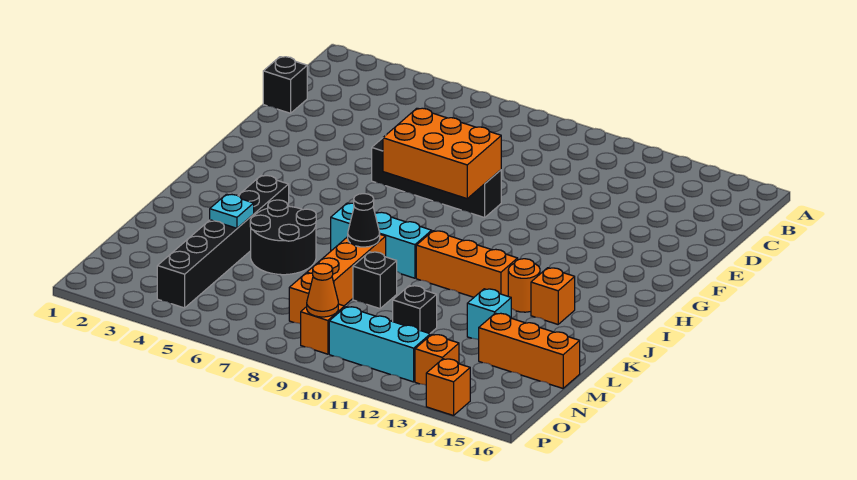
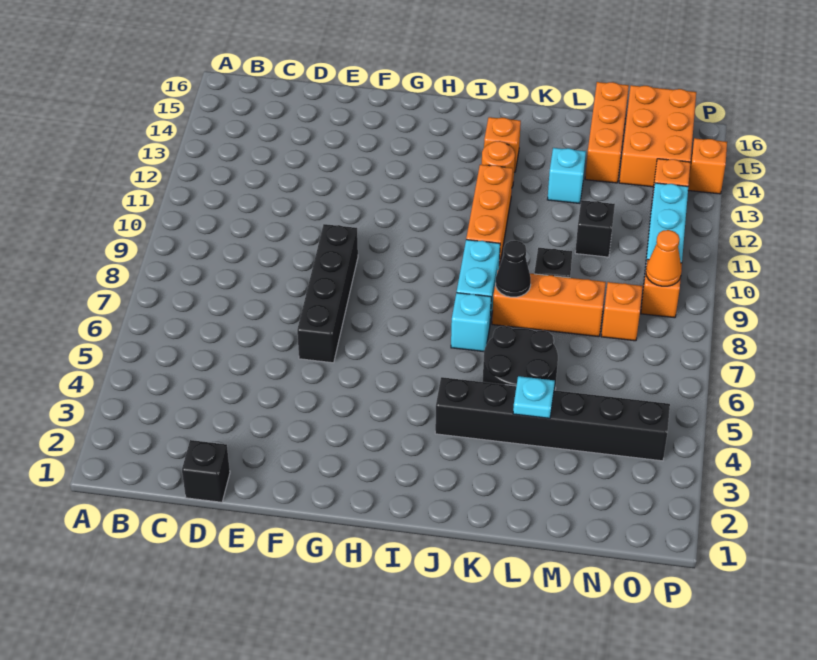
orange brick F7:G9 level 2 -> orange brick N14:O16 level 1

